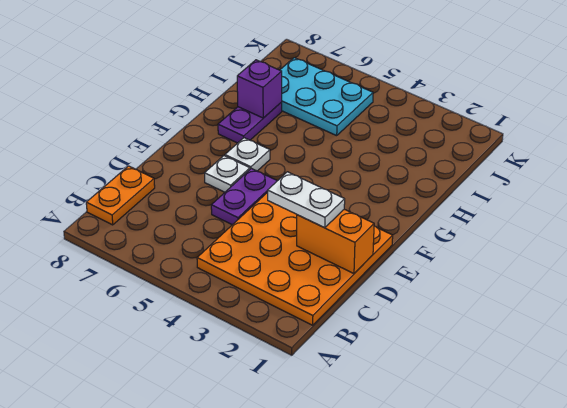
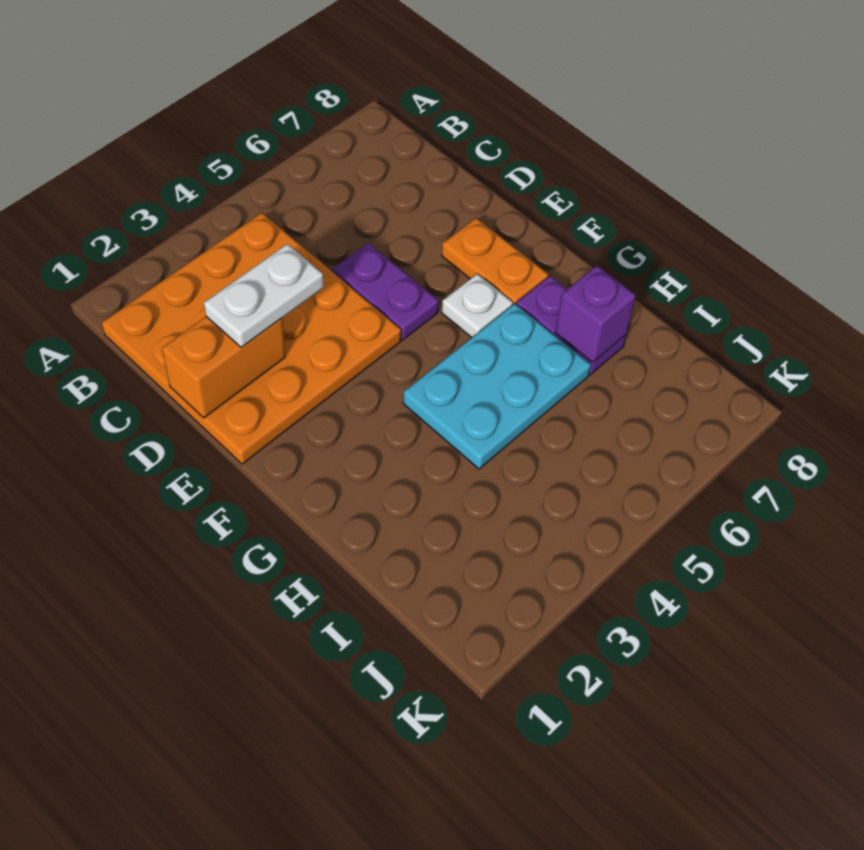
orange plate B8:C8 level 1 -> orange plate E7:F7 level 1
white plate E6 level 1 -> none
cyan plate I5:J7 level 1 -> cyan plate G4:H6 level 1

